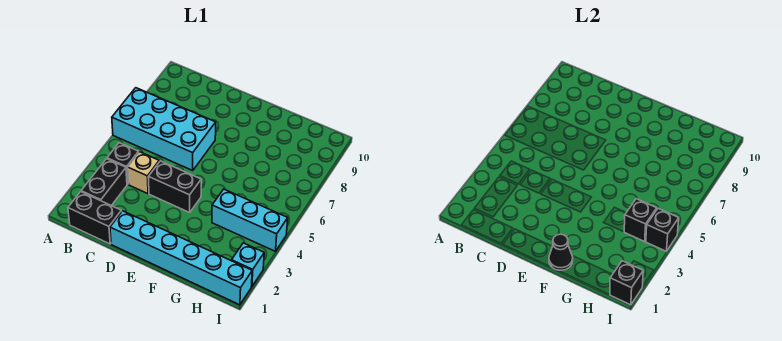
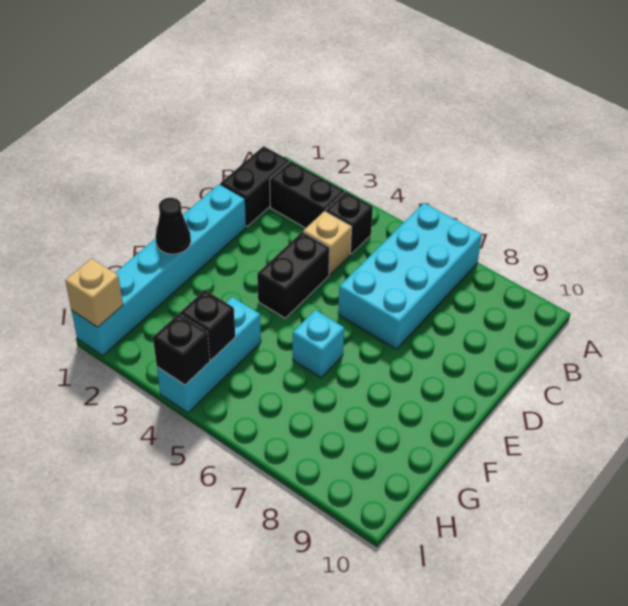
black brick I1 level 2 -> tan brick I1 level 2
cyan brick I2 level 1 -> cyan brick F6 level 1

